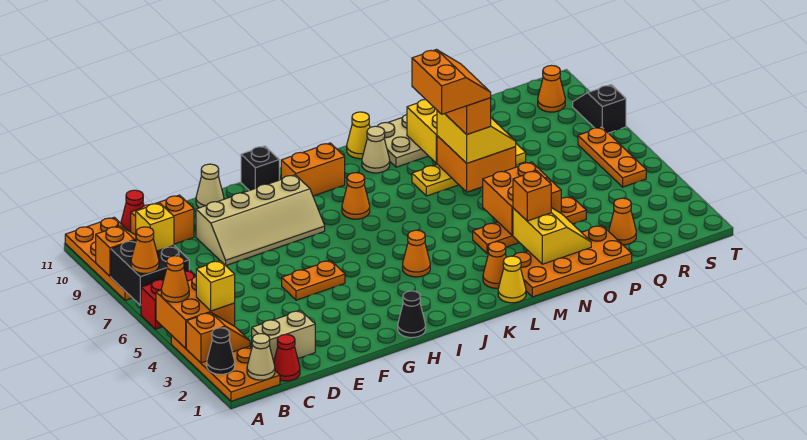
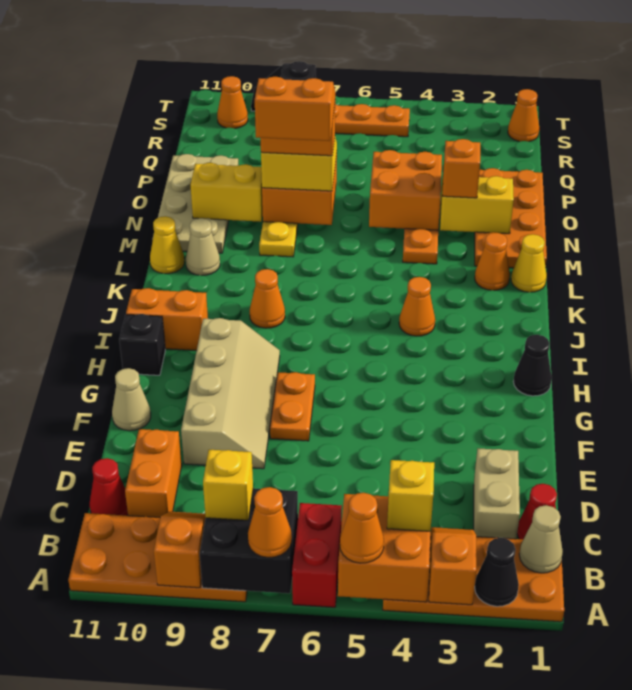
orange plate F5:G5 level 1 -> orange plate F7:G7 level 1
orange brick I10:J10 level 1 -> orange brick I10:I11 level 1
orange cone Q2 level 1 -> orange cone S1 level 1

